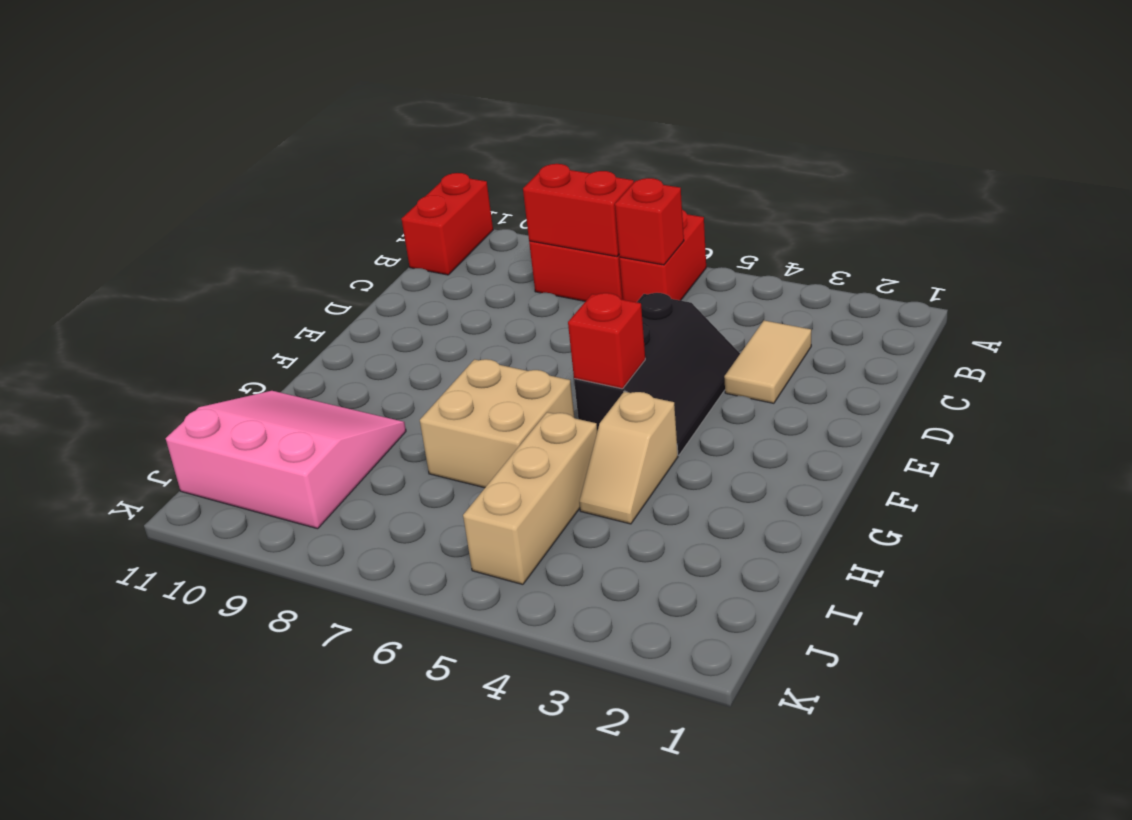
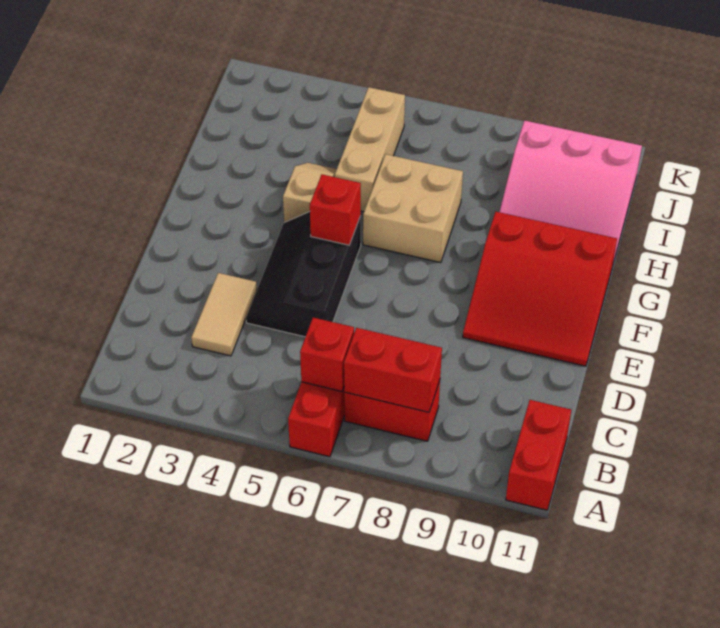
none -> red slope E9:G11 level 1 top G

